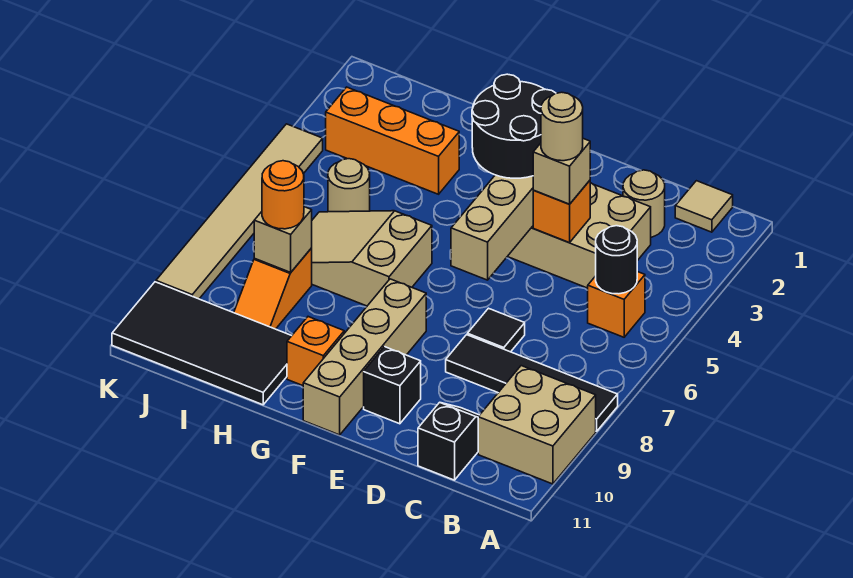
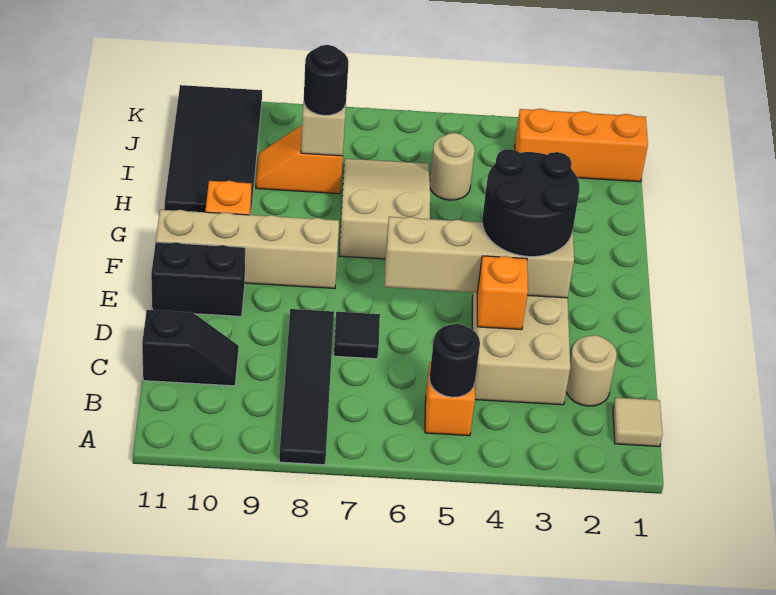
tan brick A9:B10 level 1 -> none
tan brick D4 level 3 -> none
tan round brick D4 level 4 -> none
black brick E10 level 1 -> black brick E10:E11 level 1
orange brick H3:J3 level 1 -> orange brick J1:J3 level 1
orange round brick I8 level 3 -> black round brick I8 level 3
tan tile K4:K9 level 1 -> none

